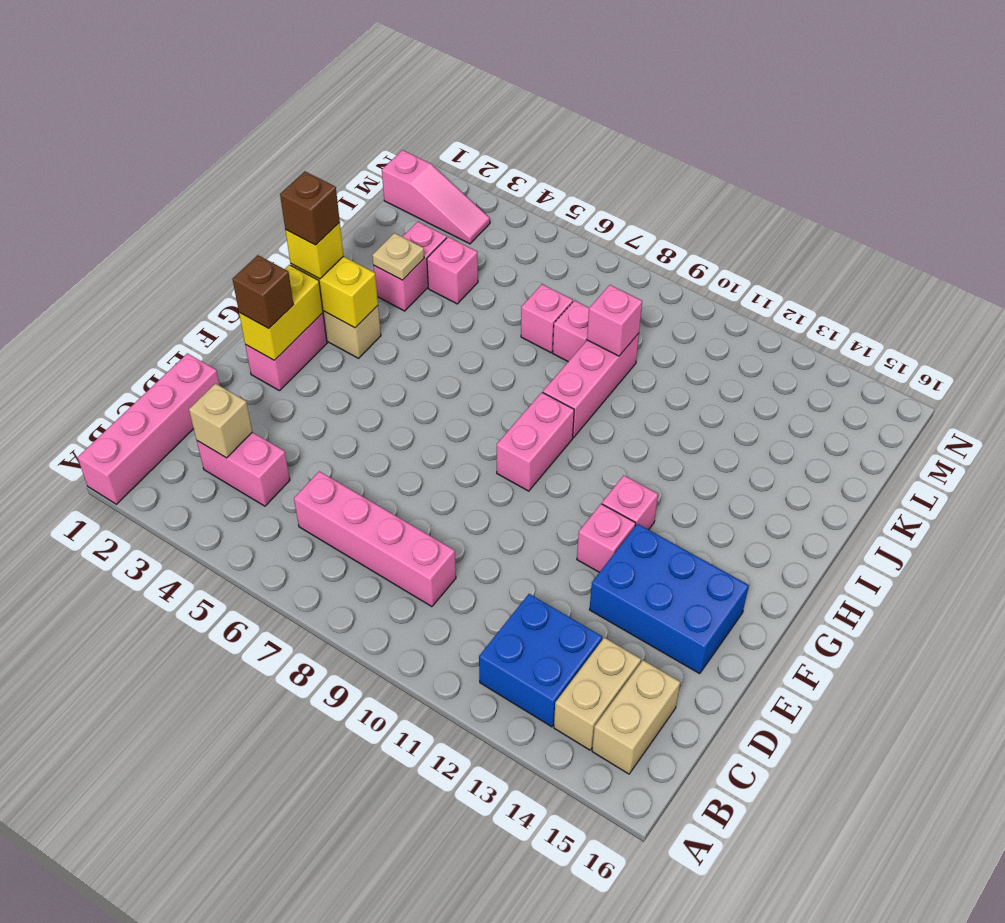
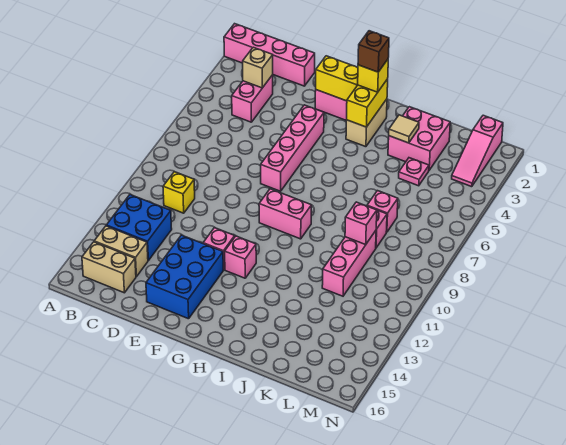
pink brick C6:C9 level 1 -> pink brick F4:F7 level 1
none -> yellow brick C10 level 1
brown brick F2 level 3 -> none
pink brick I9:K9 level 1 -> pink brick K9:K11 level 1
pink brick J3:K3 level 1 -> pink brick J2:K3 level 1
tan plate J3 level 2 -> tan tile J3 level 2
pink brick K4 level 1 -> pink plate K4 level 1

